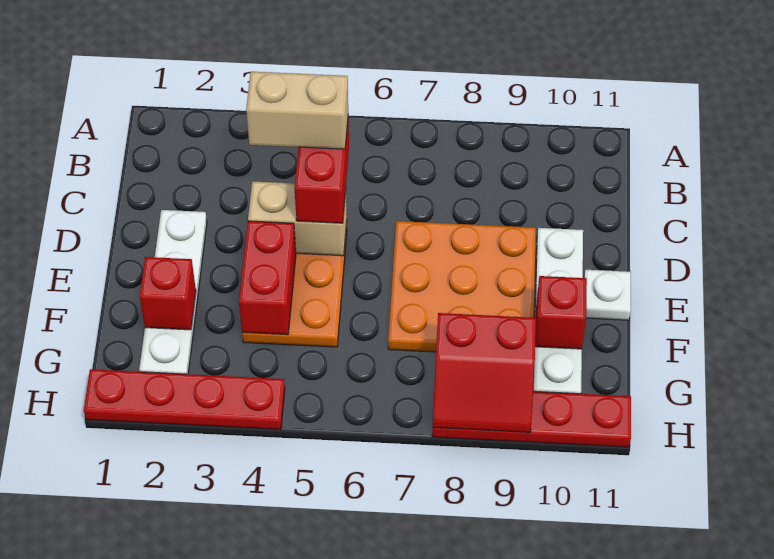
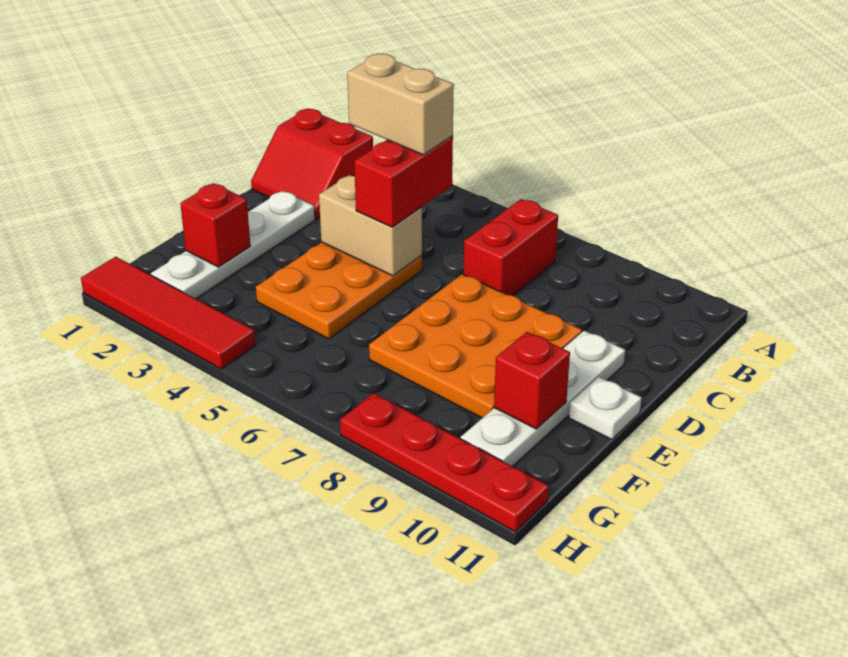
red brick E4:F4 level 2 -> red brick B7:C7 level 1
red slope G8:H9 level 2 top G -> red slope B1:C2 level 1 top B
red plate H1:H4 level 1 -> red tile H1:H4 level 1

